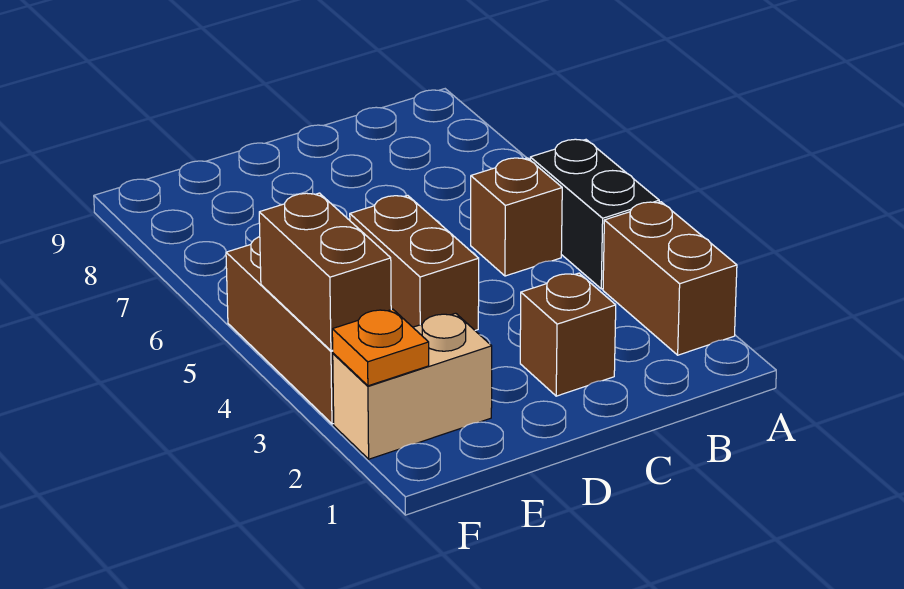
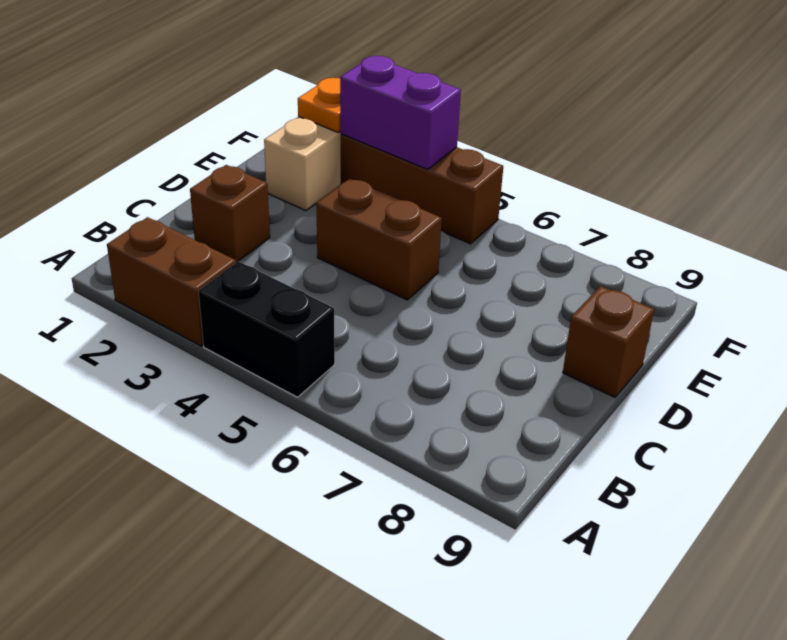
brown brick B5 level 1 -> brown brick D9 level 1
brown brick F3:F4 level 2 -> purple brick F3:F4 level 2

